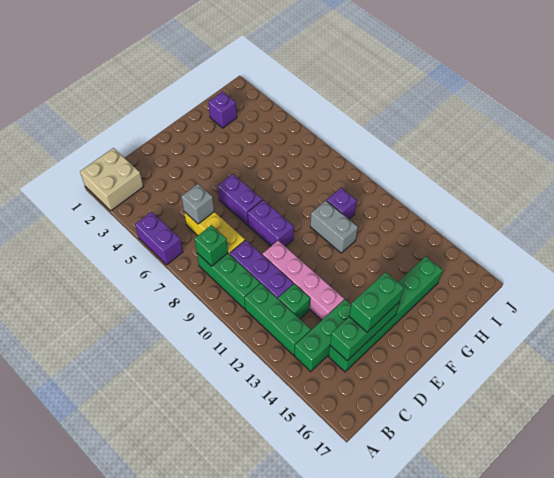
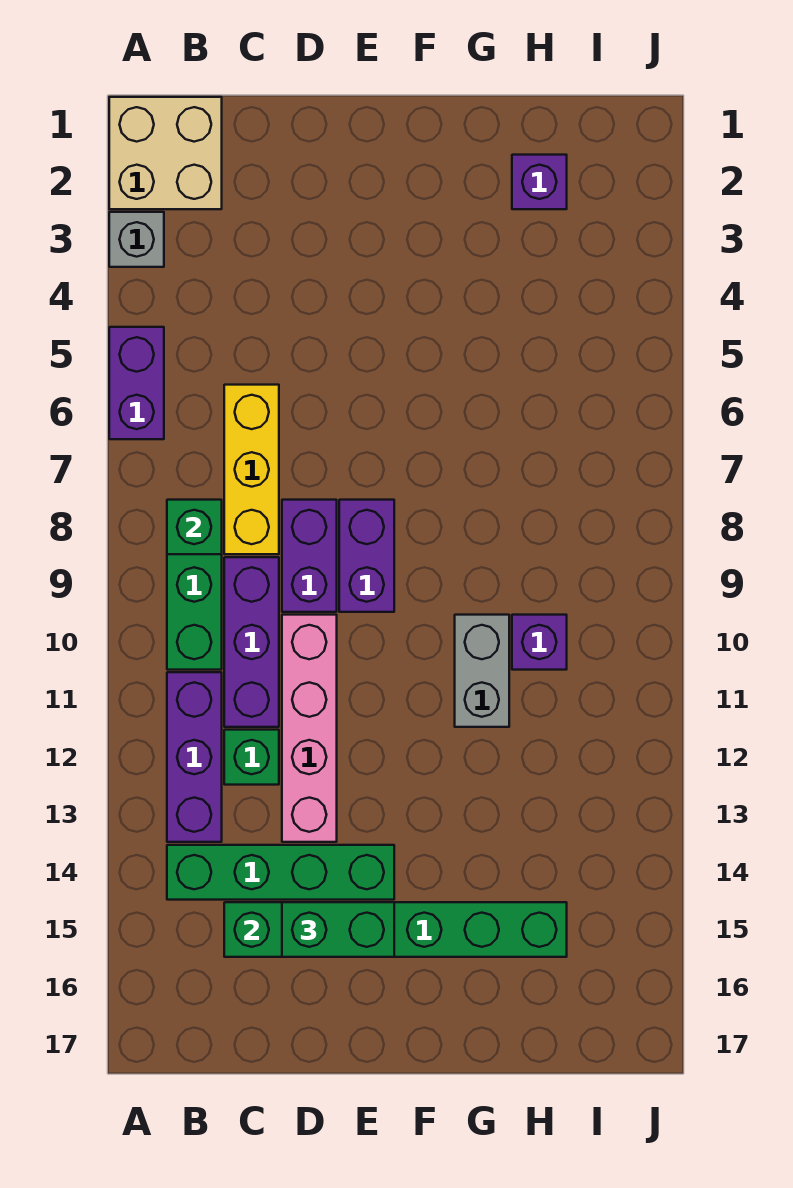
green brick B11:B13 level 1 -> purple brick B11:B13 level 1
green brick B14:D14 level 1 -> green brick B14:E14 level 1
grey brick C6 level 2 -> grey brick A3 level 1
purple brick E6:E7 level 1 -> purple brick D8:D9 level 1

